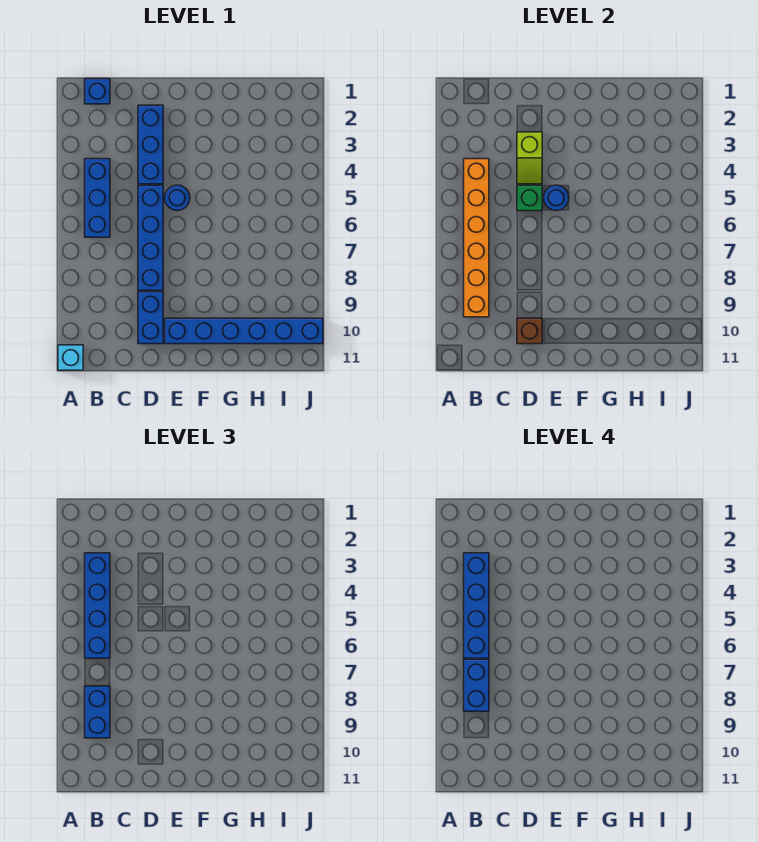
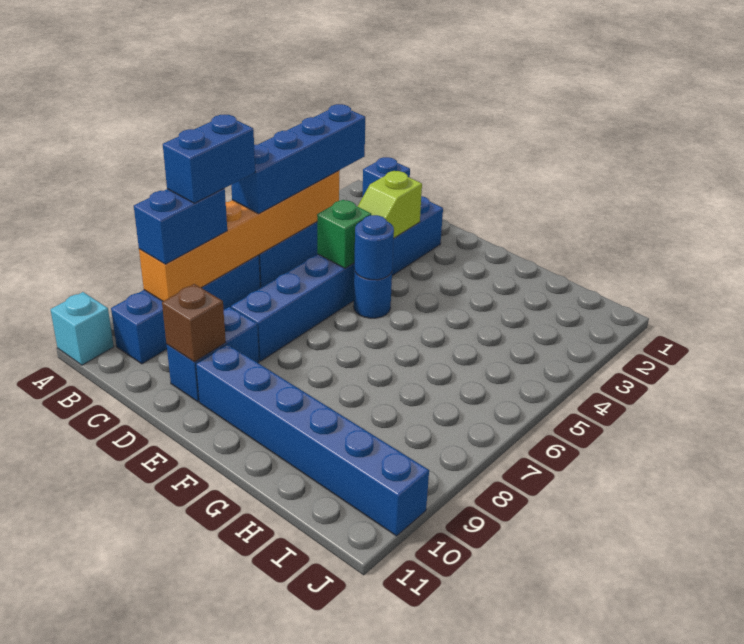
blue brick B3:B6 level 4 -> blue brick B7:B10 level 1

